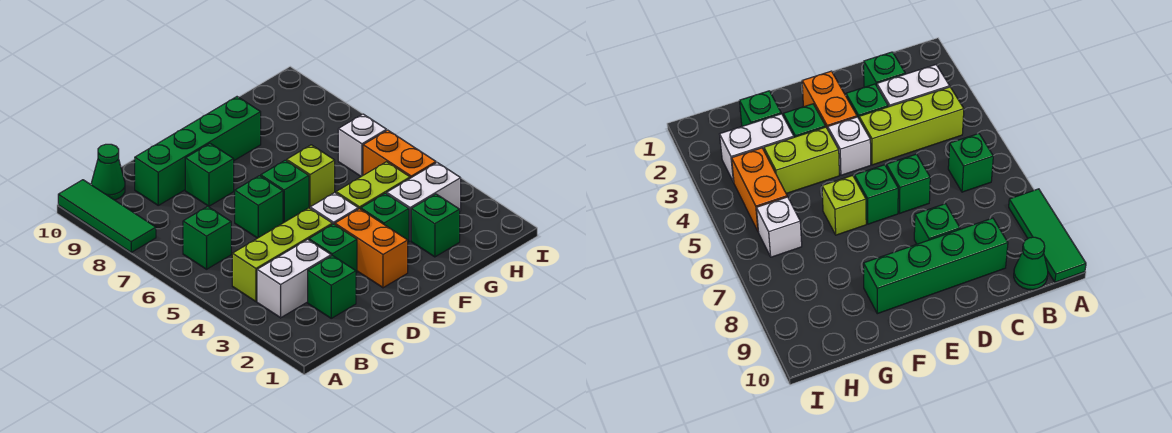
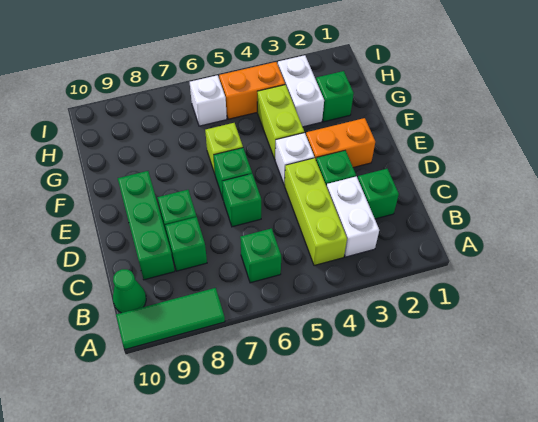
green brick C9:F9 level 1 -> green brick C9:E9 level 1
green brick F3 level 1 -> green brick C8 level 1

